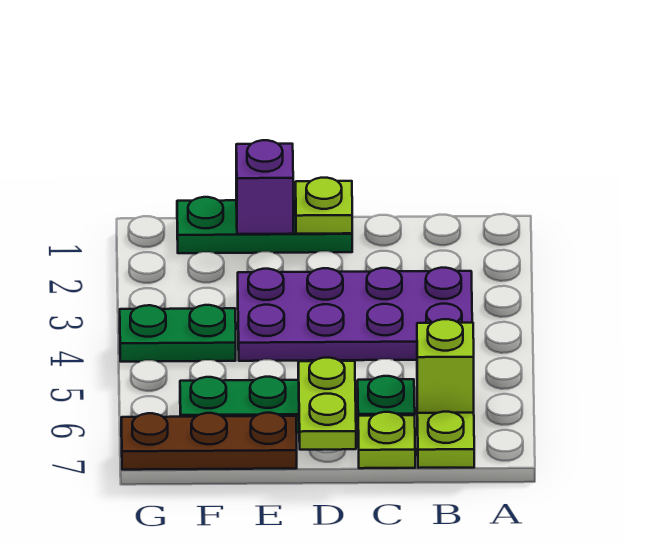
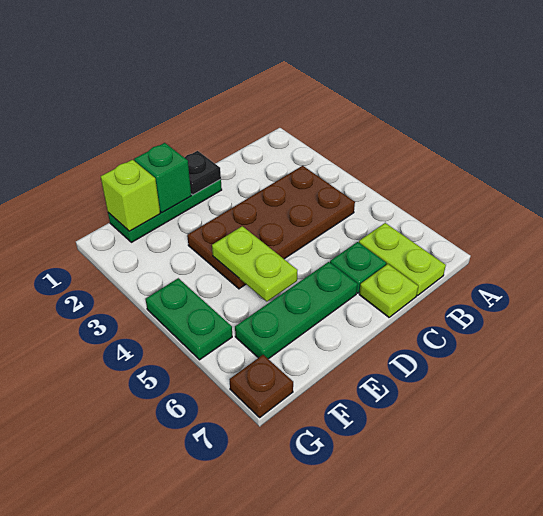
purple plate B3:E4 level 1 -> brown plate B3:E4 level 1
lime brick B6 level 2 -> lime brick F1 level 2
lime plate D1 level 2 -> black plate D1 level 2
lime plate D6:D7 level 2 -> lime plate E4:E5 level 2
purple brick E1 level 2 -> green brick E1 level 2
brown plate E7:G7 level 1 -> brown plate G7 level 1
green plate F4:G4 level 1 -> green plate G4:G5 level 1

